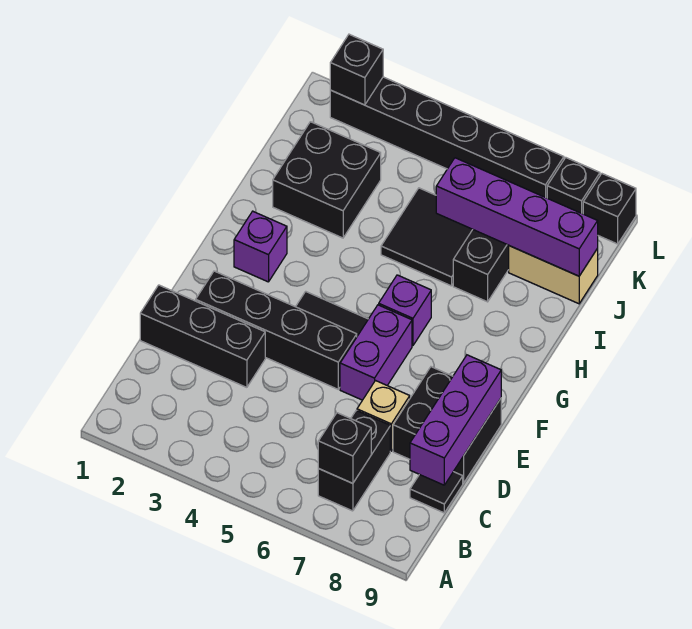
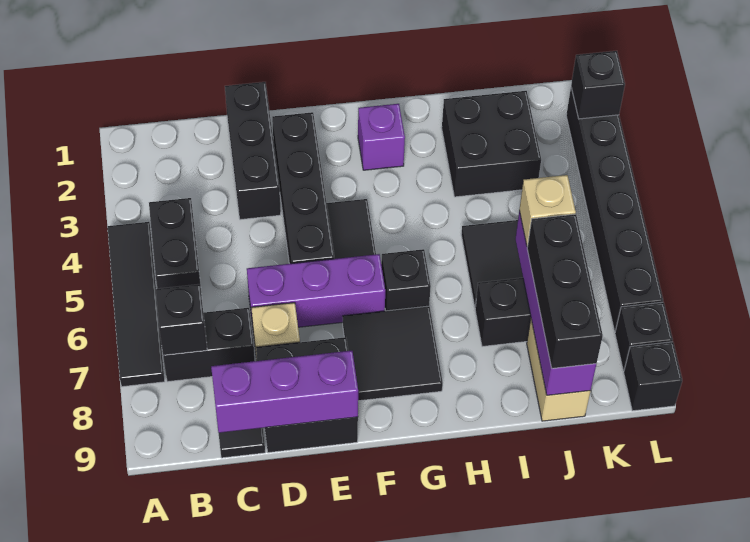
none -> black tile A4:A7 level 1
none -> black brick B4:B5 level 1
purple brick E6:F6 level 1 -> purple brick D6:F6 level 1
none -> black tile F7:G8 level 1
purple brick G6 level 1 -> black brick G6 level 1
none -> tan brick J6 level 3
none -> black brick J7:J9 level 3

